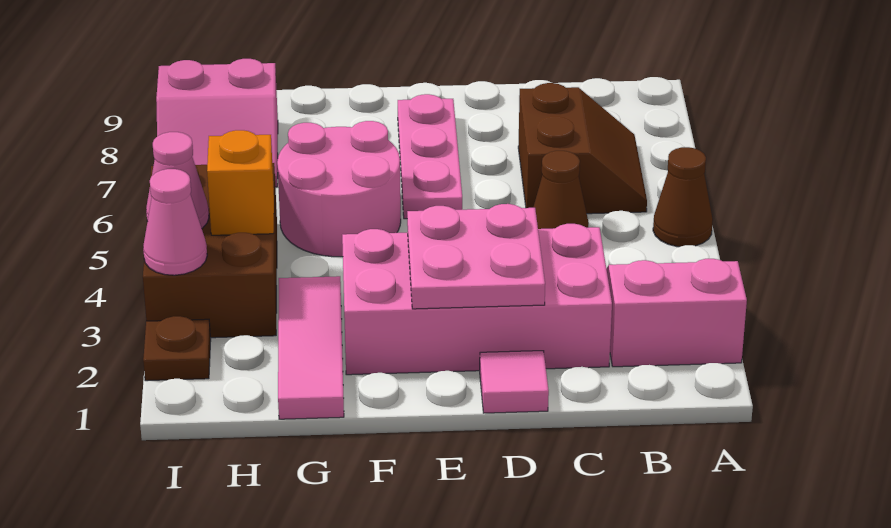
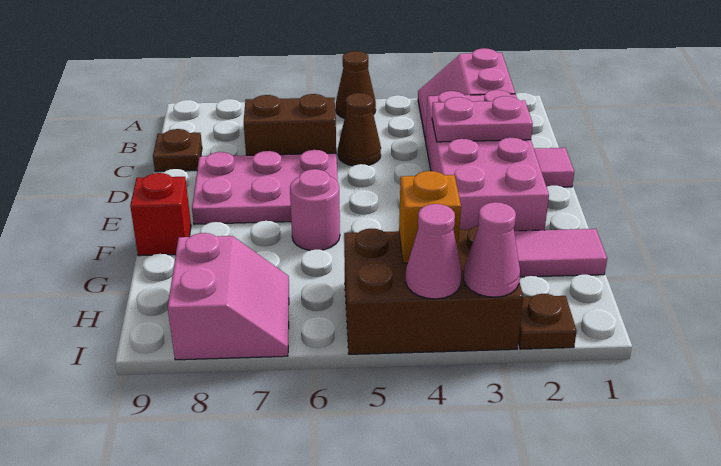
none -> brown plate C9 level 1
pink plate D2:E3 level 2 -> pink plate D2:D3 level 2
pink plate E6:E8 level 1 -> pink plate D6:E8 level 1
pink round brick F5:G6 level 1 -> pink round brick F6 level 1
none -> red brick F9 level 1

